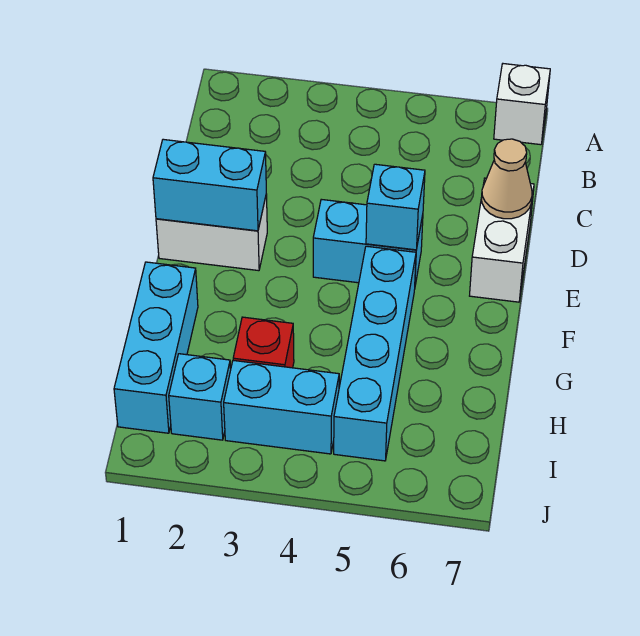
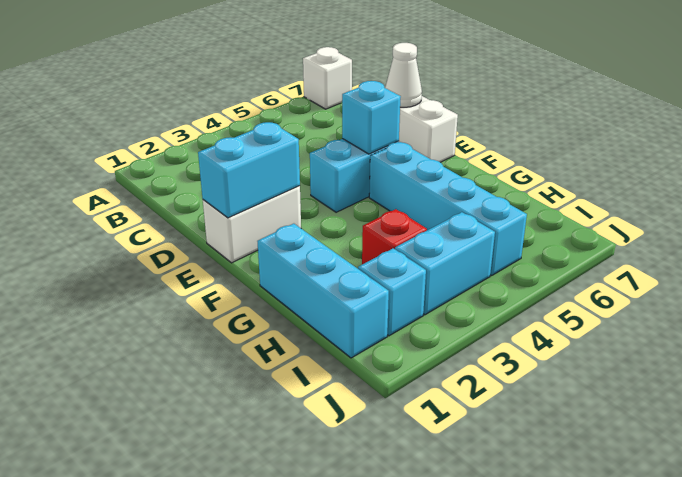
tan cone D7 level 2 -> white cone D7 level 2

